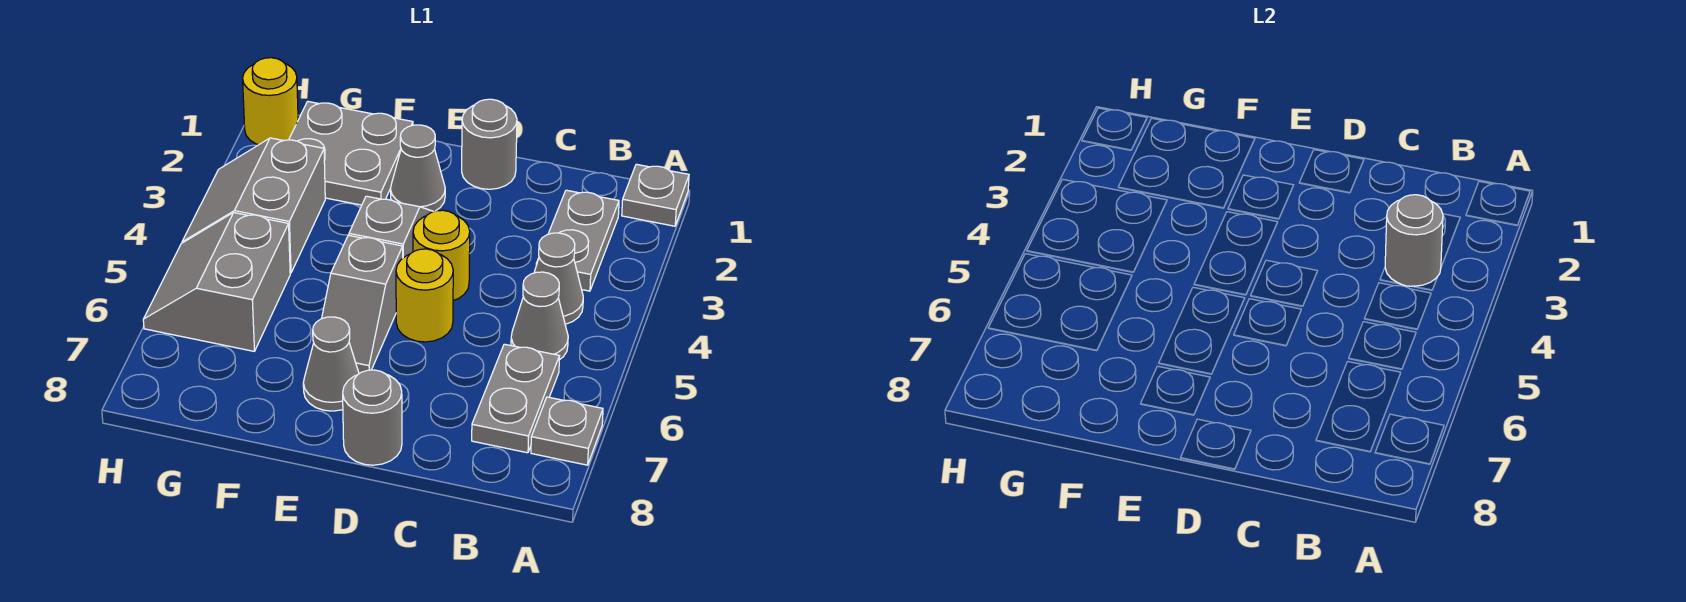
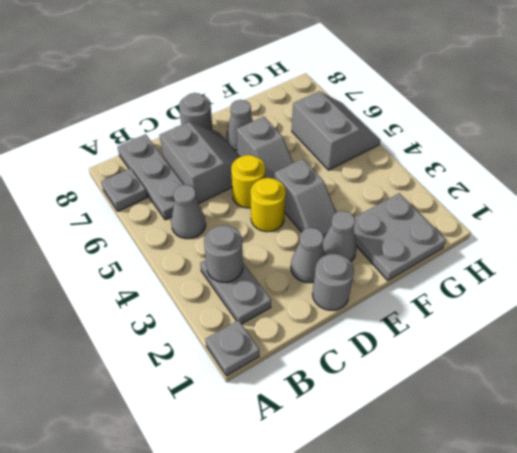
grey cone B4 level 1 -> grey cone D2 level 1
grey plate B6:B7 level 1 -> grey plate B6:B8 level 1
grey slope E5:E6 level 1 top 5 -> grey slope E5:E6 level 1 top 6
grey slope G3:H4 level 1 top G -> grey slope C6:D7 level 1 top C
yellow round brick H1 level 1 -> none

